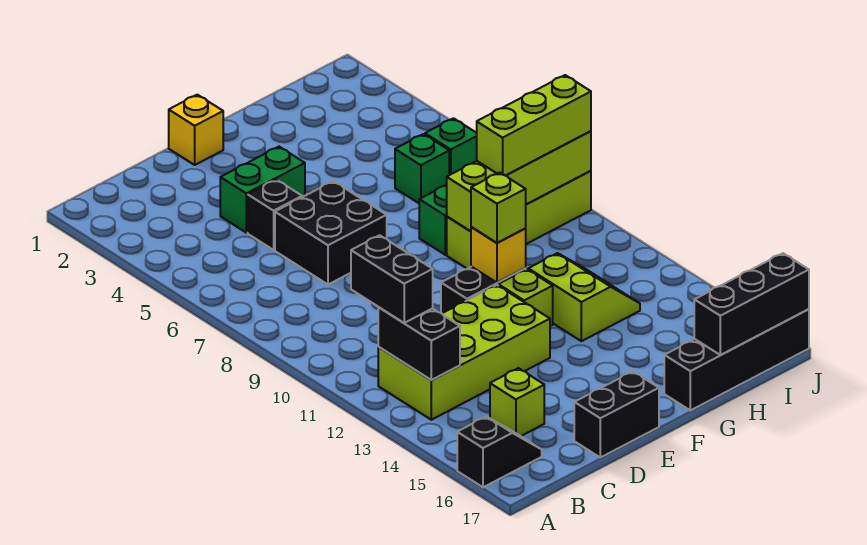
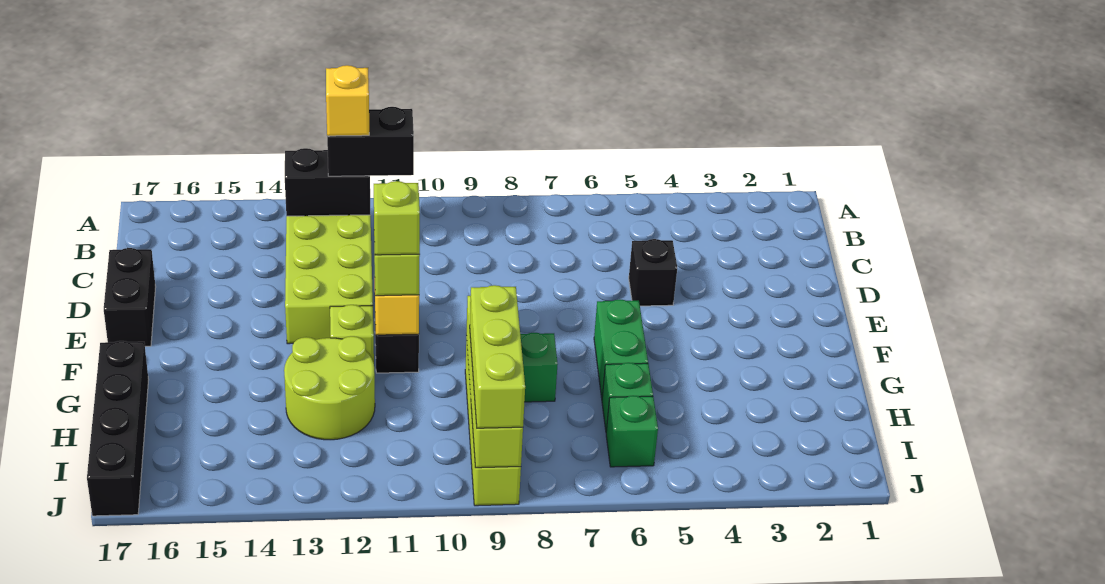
black slope A16:B16 level 1 top A -> none
lime brick C15 level 1 -> lime brick F11 level 4
green brick D4:E4 level 1 -> green brick F6:G6 level 1
black brick D6:E7 level 1 -> none
yellow brick E1 level 1 -> yellow brick B12 level 4
lime slope G12:H13 level 1 top G -> lime round brick G12:H13 level 1
black brick H17:J17 level 2 -> none

